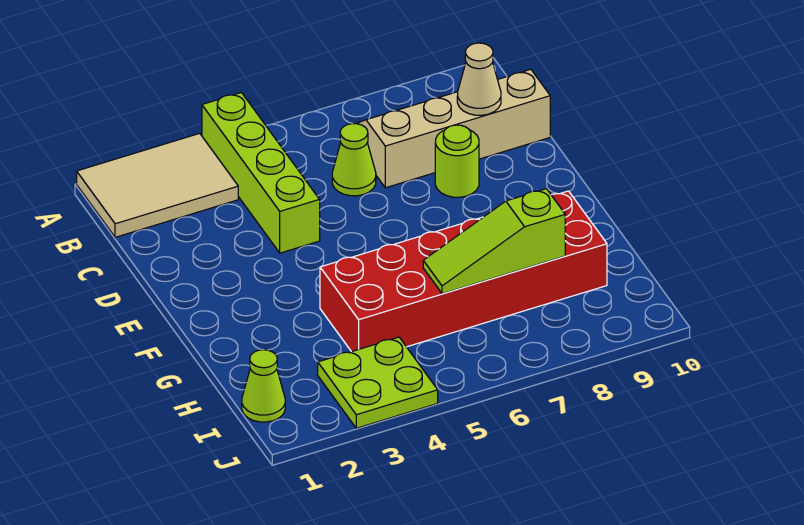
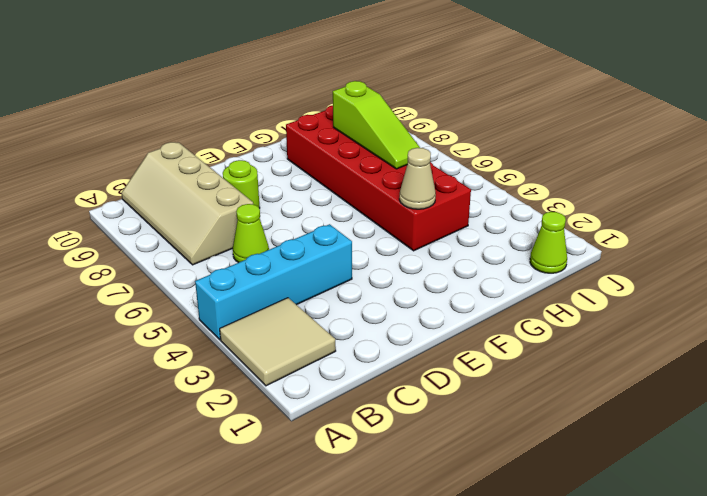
tan tile A1:B3 level 1 -> tan tile A2:B3 level 1
lime brick A4:D4 level 1 -> cyan brick A4:D4 level 1
tan cone C9 level 2 -> tan cone G4 level 2
lime plate I3:J4 level 1 -> none

